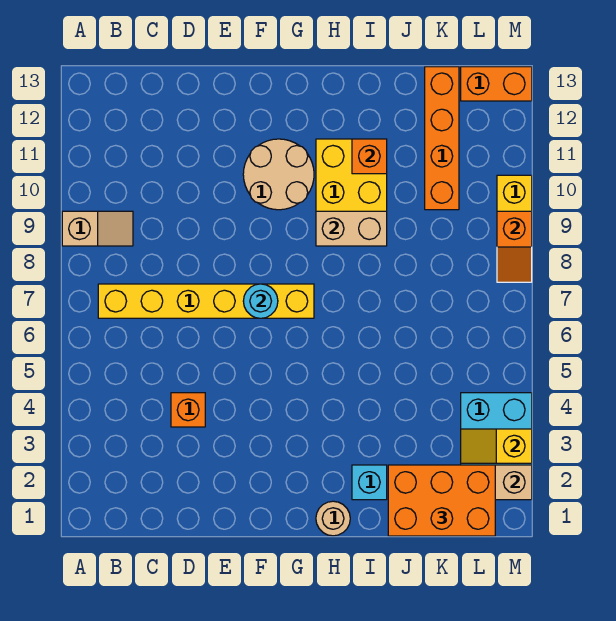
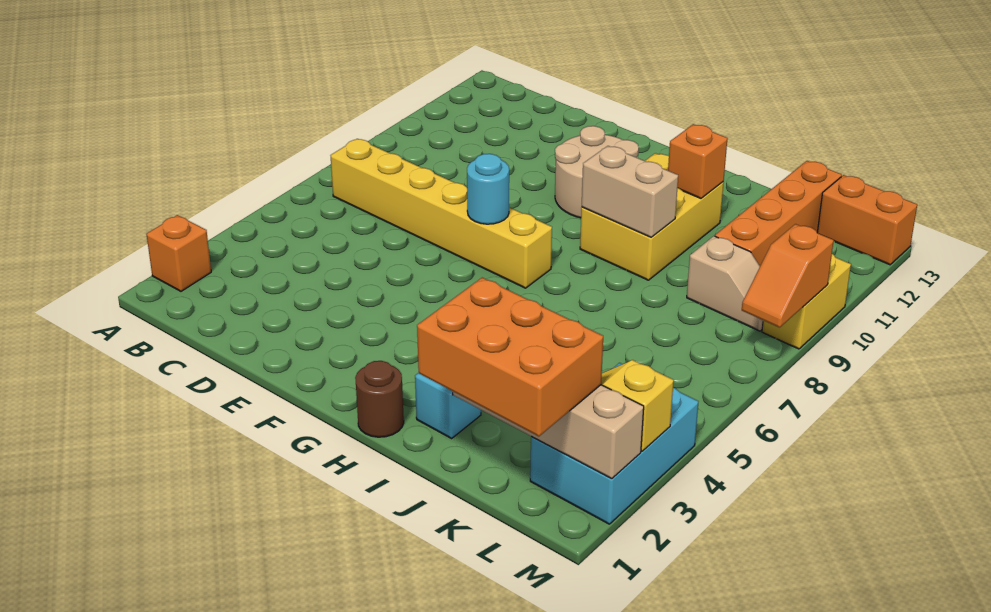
tan slope A9:B9 level 1 top A -> tan slope K9:L9 level 1 top K
orange brick D4 level 1 -> orange brick A2 level 1
tan round brick H1 level 1 -> brown round brick H1 level 1

